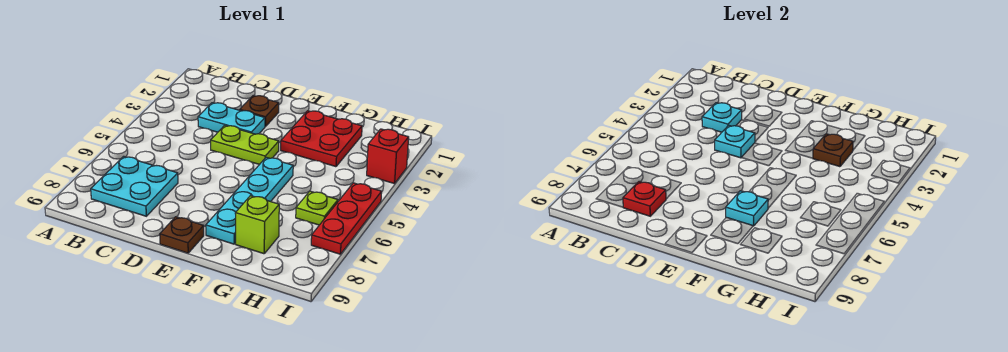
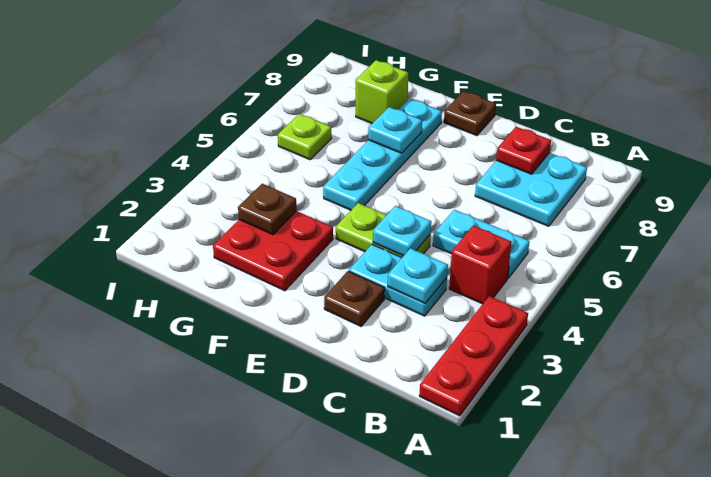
none -> cyan plate B5:C5 level 1
red brick I3 level 1 -> red brick B4 level 1
red plate I5:I7 level 1 -> red plate A1:A3 level 1

